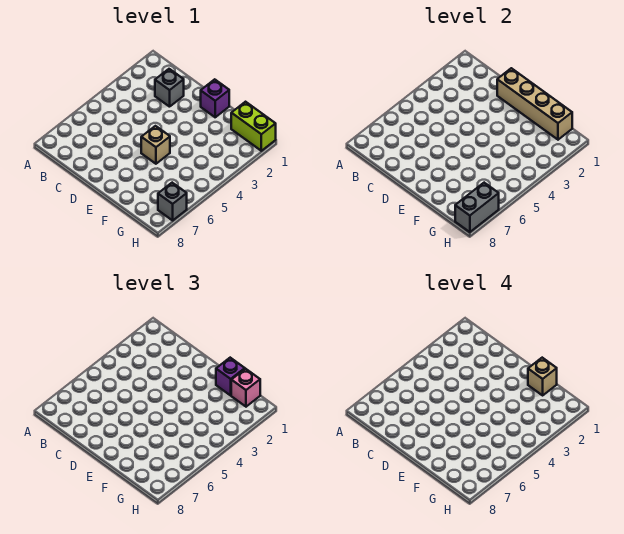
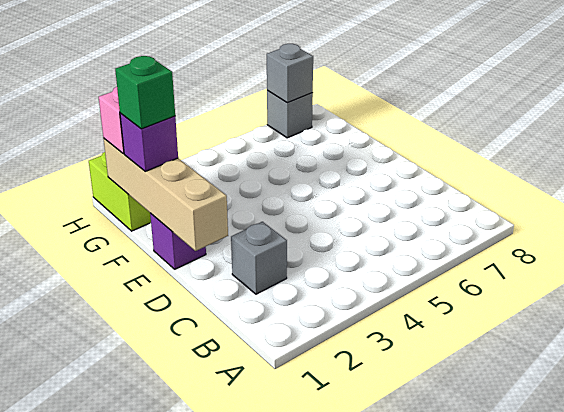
tan brick E5 level 1 -> none
tan brick F1 level 4 -> green brick F1 level 4
grey brick H7:H8 level 2 -> grey brick H7 level 2

